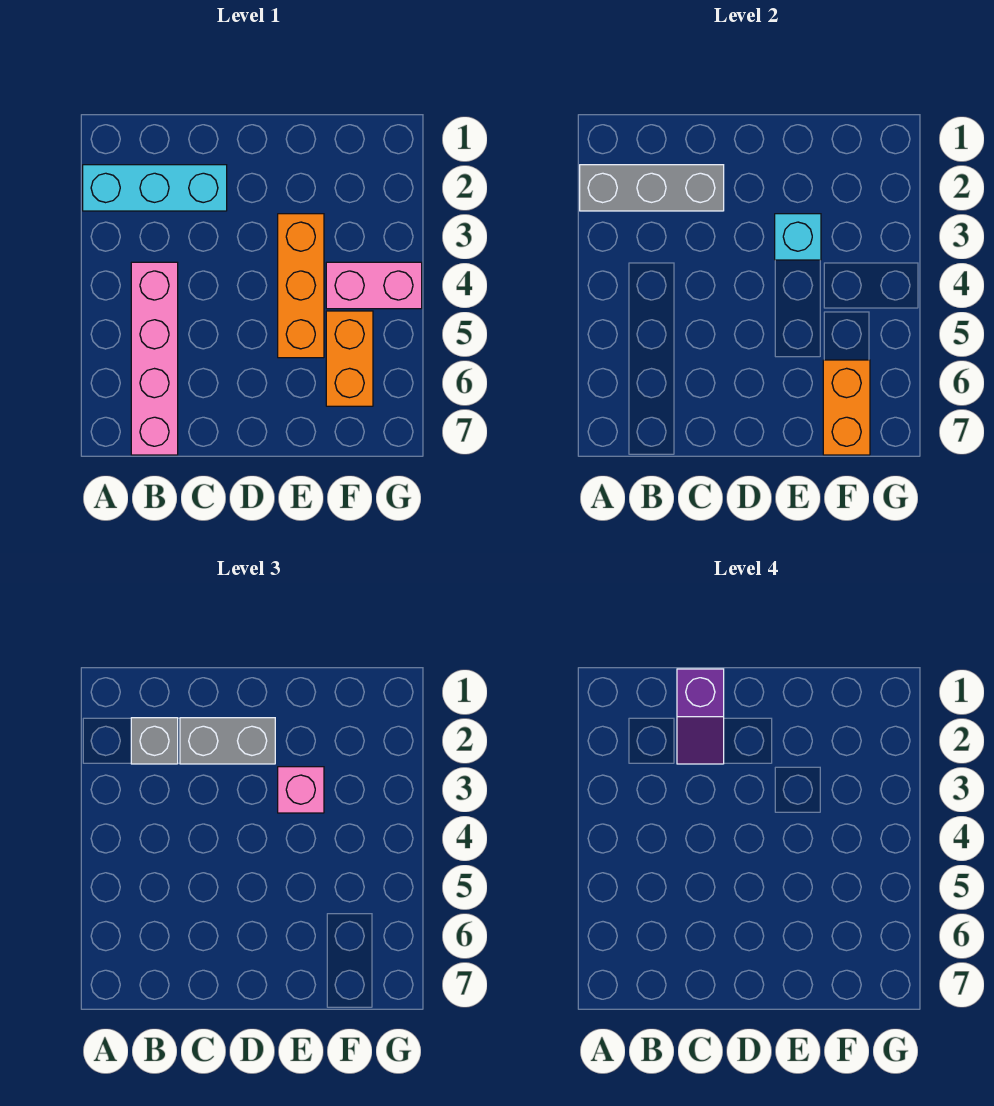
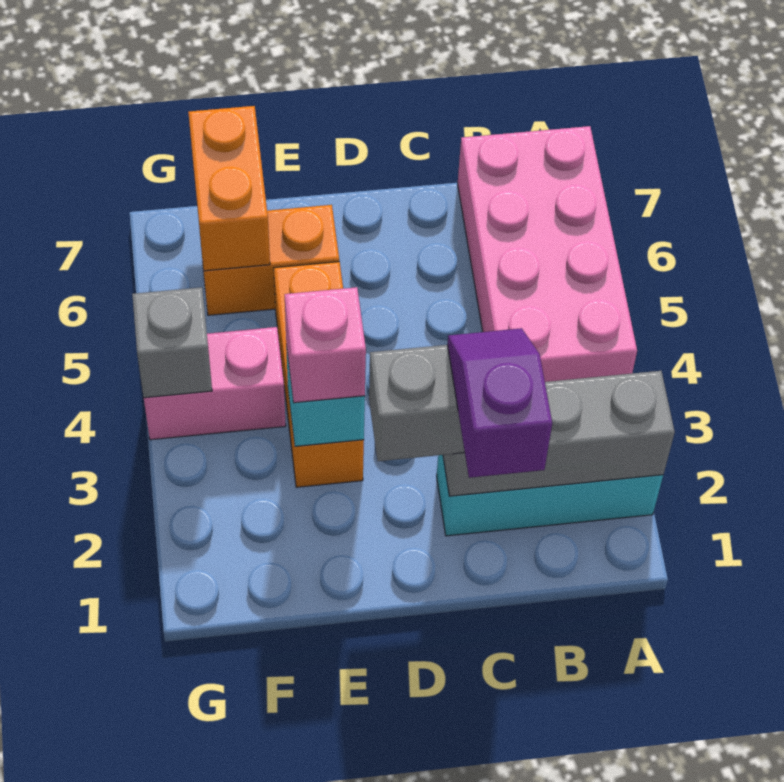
grey brick B2 level 3 -> grey brick G4 level 2
pink brick B4:B7 level 1 -> pink brick A4:B7 level 1
orange brick F5:F6 level 1 -> orange brick E6:F6 level 1

